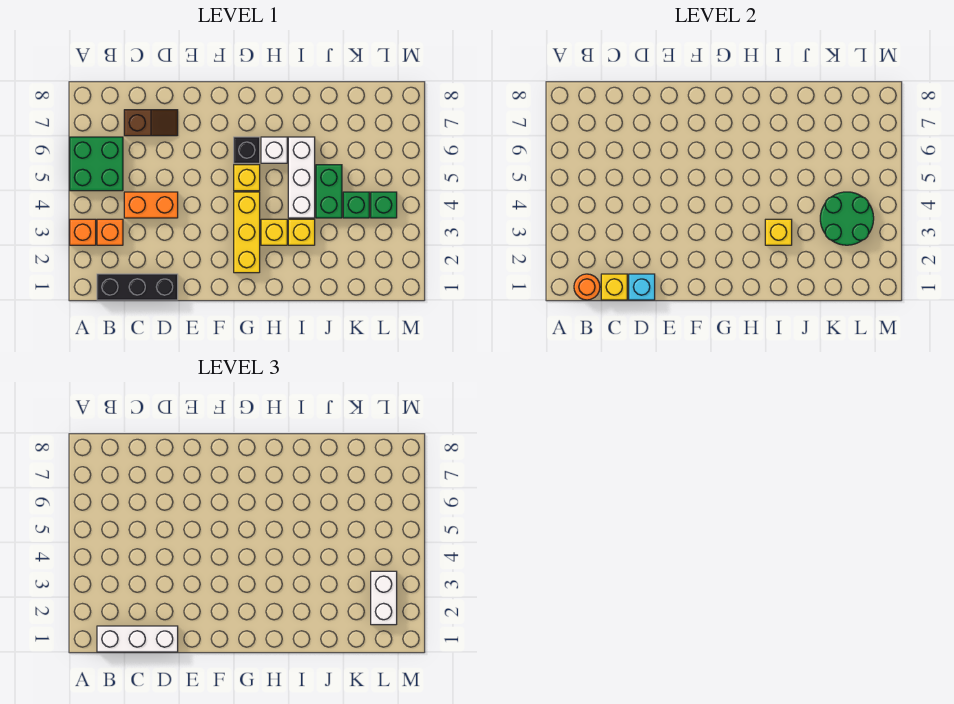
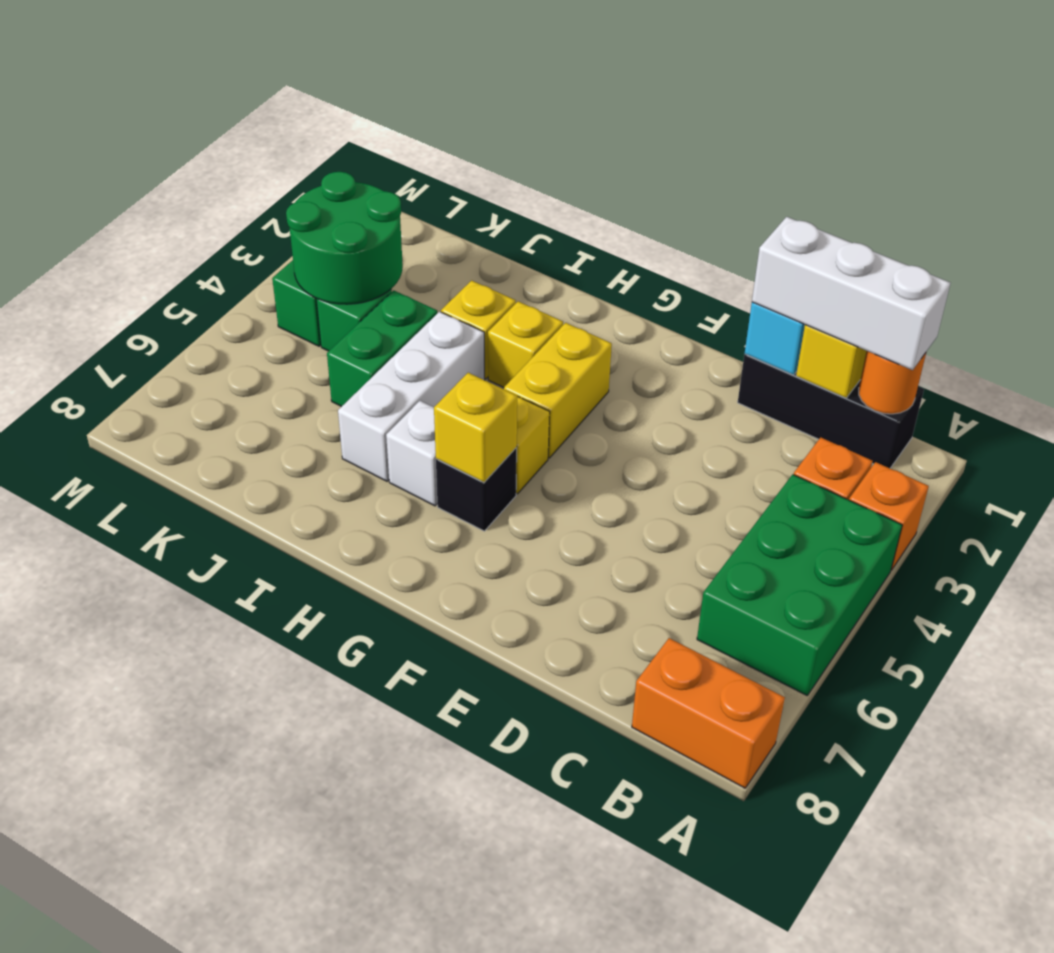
green brick A5:B6 level 1 -> green brick A4:B6 level 1
orange brick C4:D4 level 1 -> orange brick A8:B8 level 1
brown slope C7:D7 level 1 top C -> none
yellow brick G2:G4 level 1 -> yellow brick G3:G4 level 1
yellow brick I3 level 2 -> yellow brick G6 level 2
white brick L2:L3 level 3 -> none

